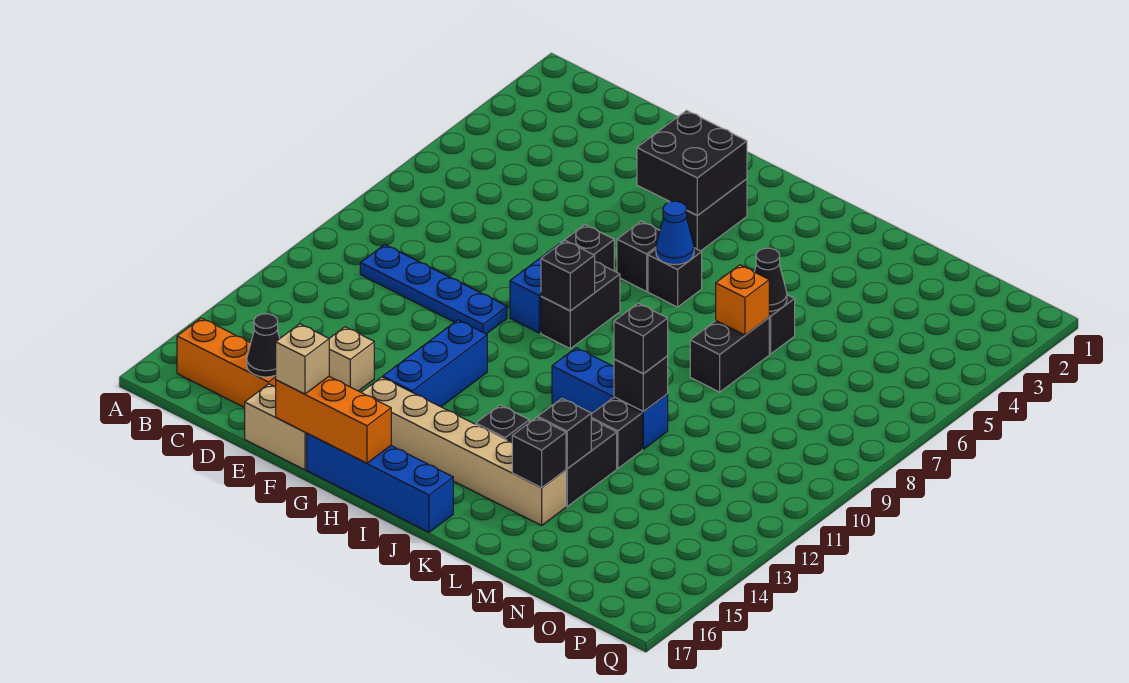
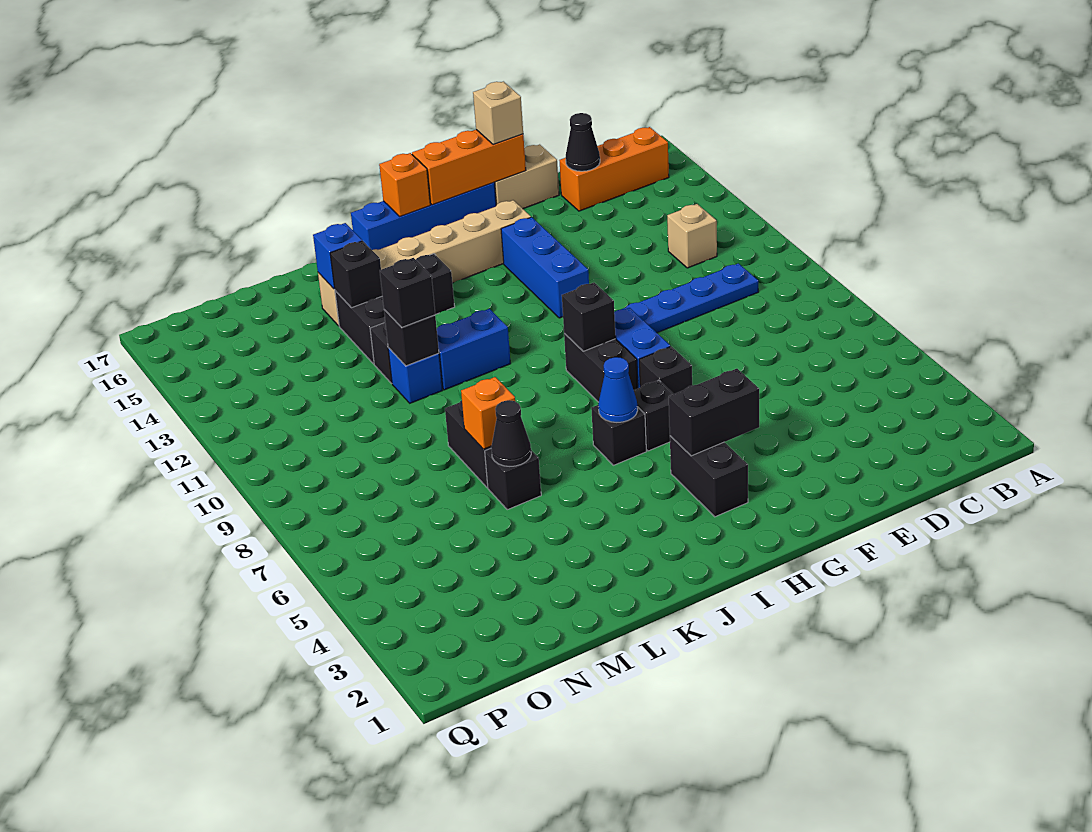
tan brick E14 level 1 -> tan brick C12 level 1
black brick G3:H4 level 2 -> black brick G4:H4 level 2
none -> orange brick I17 level 2
black brick L15 level 2 -> blue brick L15 level 2

